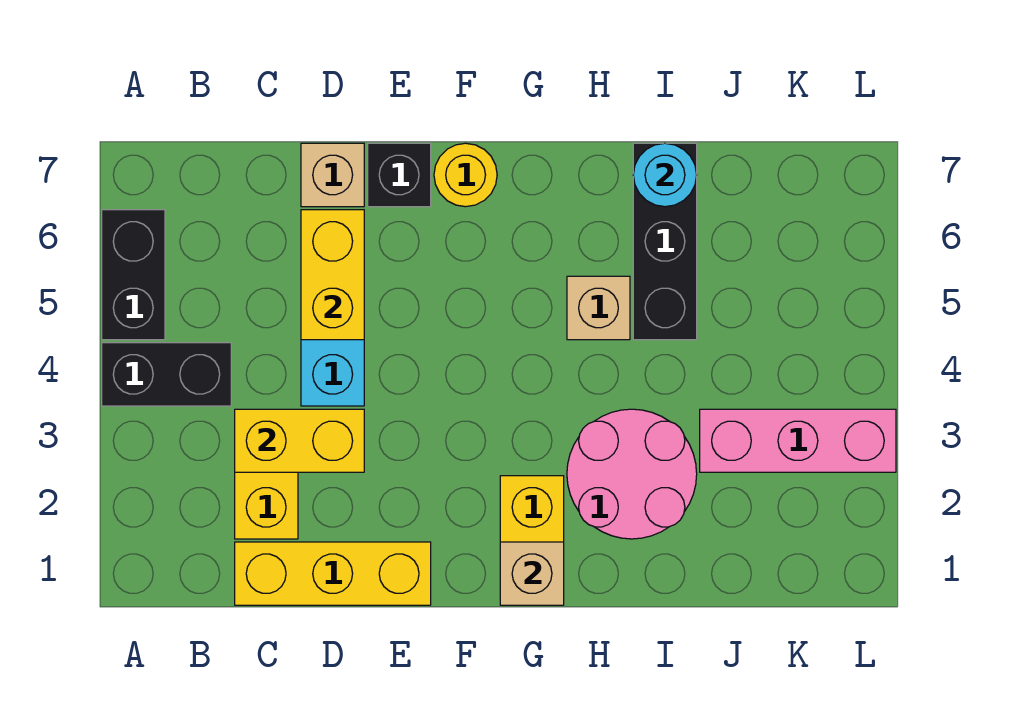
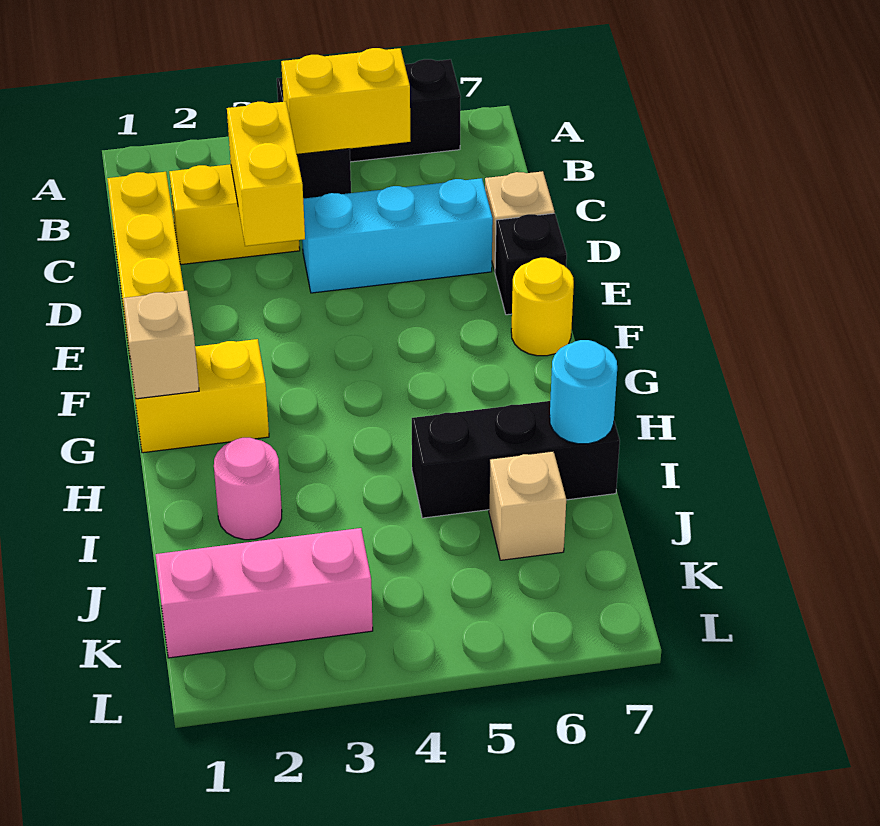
yellow brick D5:D6 level 2 -> yellow brick B4:B5 level 2
pink round brick H2:I3 level 1 -> pink round brick I2 level 1
tan brick H5 level 1 -> tan brick J6 level 1
pink brick J3:L3 level 1 -> pink brick K1:K3 level 1

